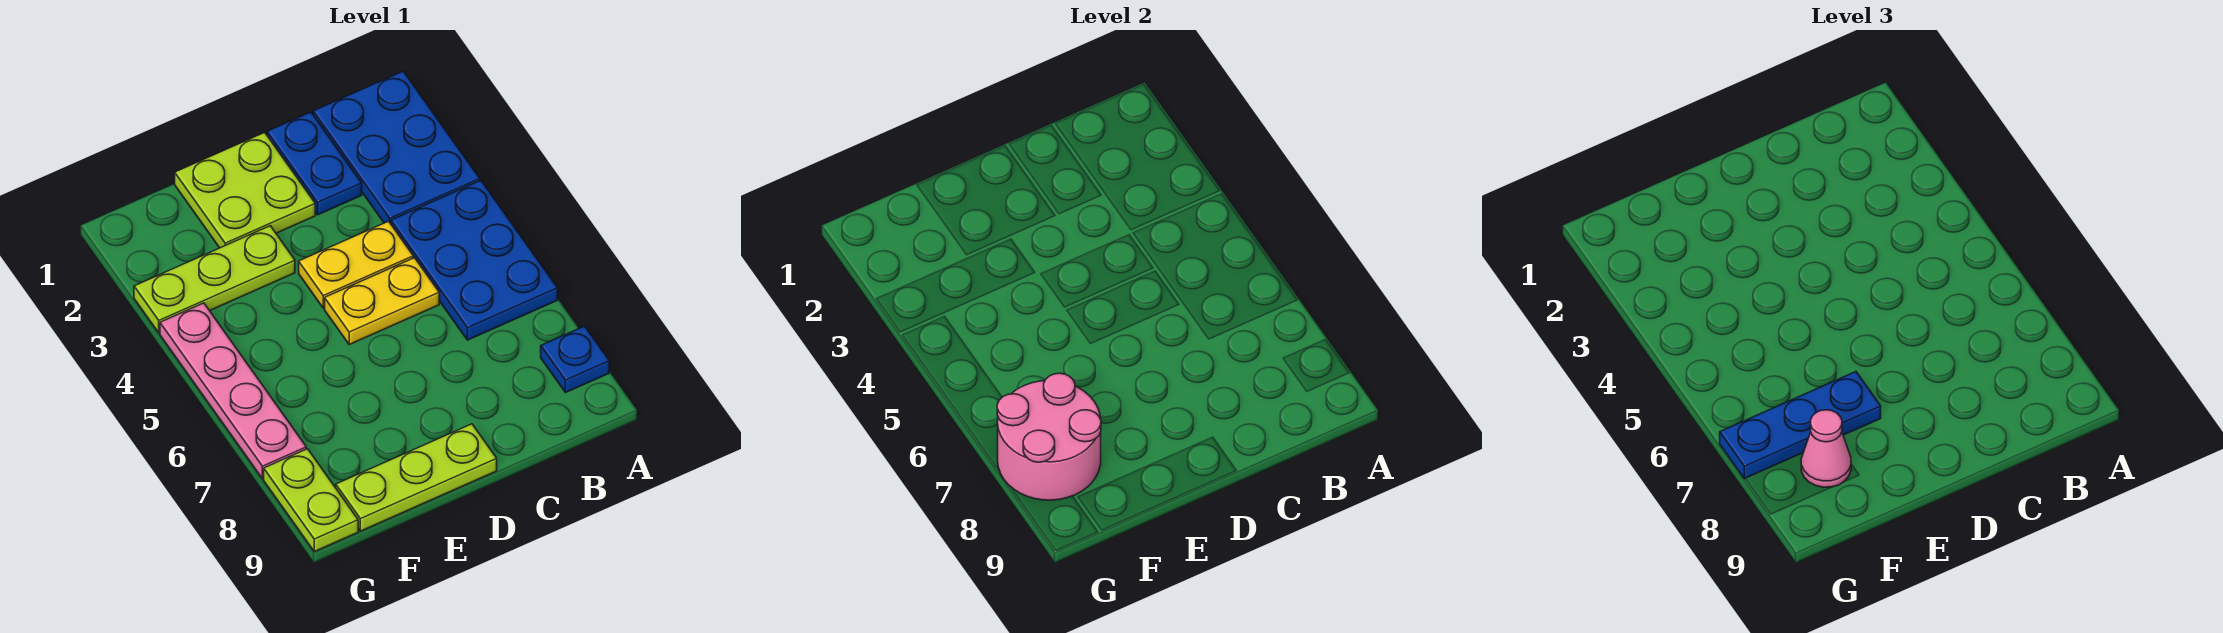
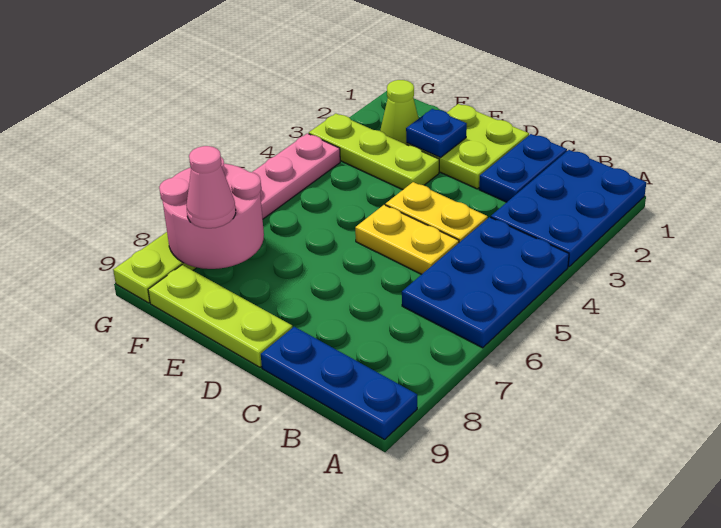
blue plate A8 level 1 -> blue plate E2 level 2
blue plate E7:G7 level 3 -> blue plate A9:C9 level 1
none -> lime cone F2 level 1

